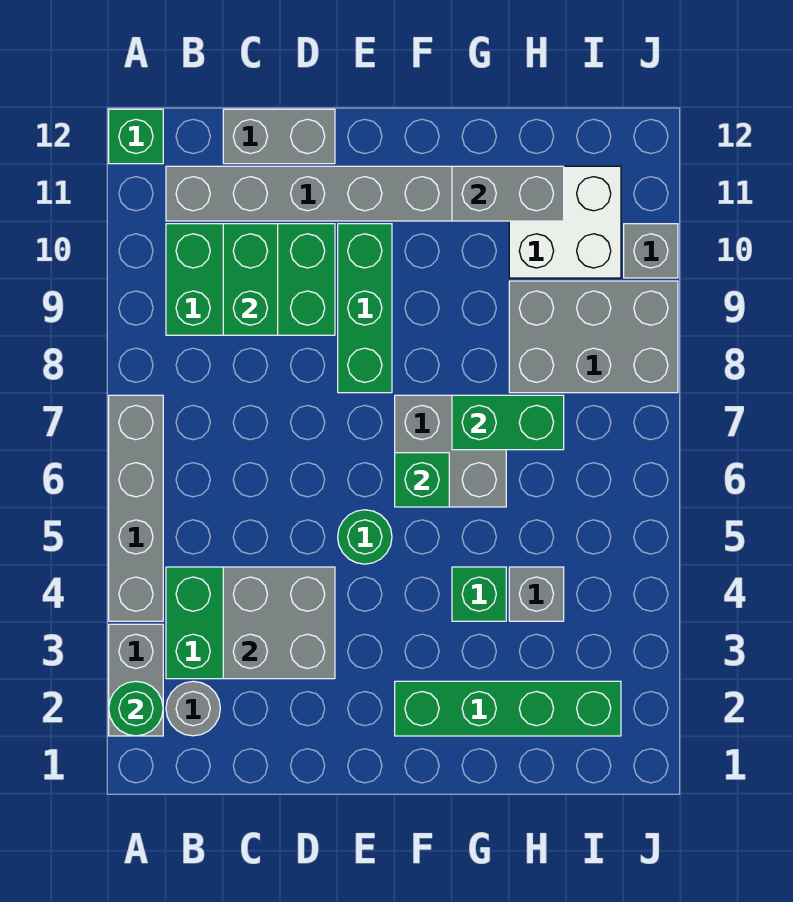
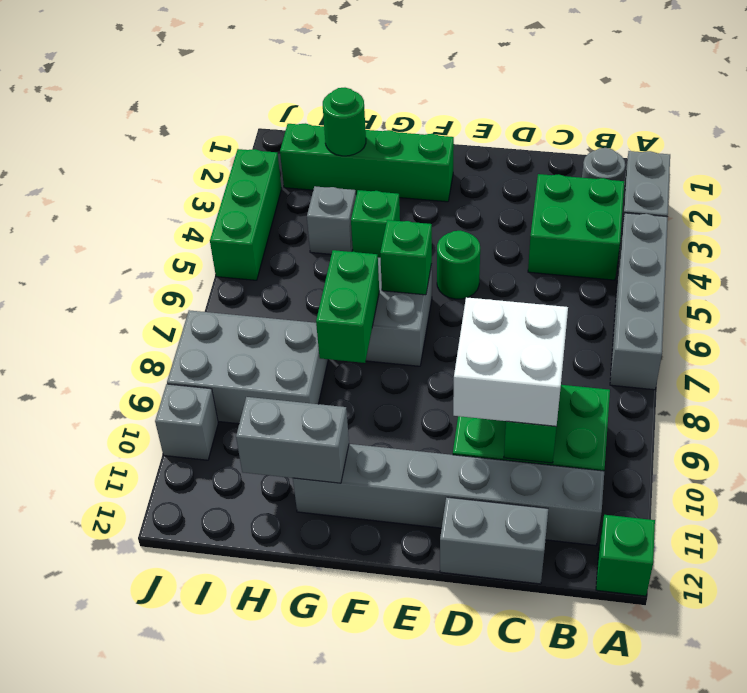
green round brick A2 level 2 -> green round brick H2 level 2
grey brick C3:D4 level 2 -> none
green brick E8:E10 level 1 -> green brick J3:J5 level 1
green brick G7:H7 level 2 -> green brick G7:G8 level 2
white brick H10:I11 level 1 -> white brick C9:D10 level 3

